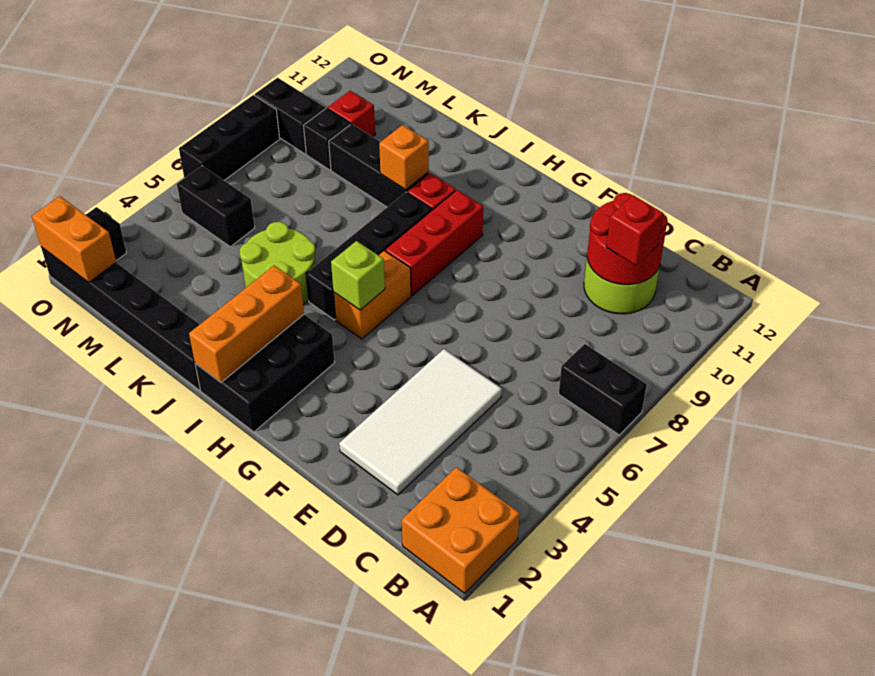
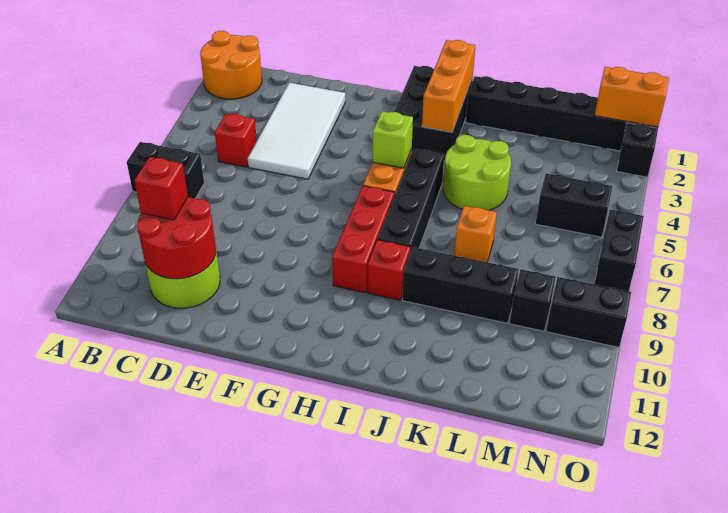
orange brick A1:B2 level 1 -> orange round brick A1:B2 level 1
orange brick J9 level 2 -> orange brick K7 level 1
red brick M10 level 1 -> red brick C5 level 1
black brick O6:O8 level 1 -> black brick O6:O7 level 1

